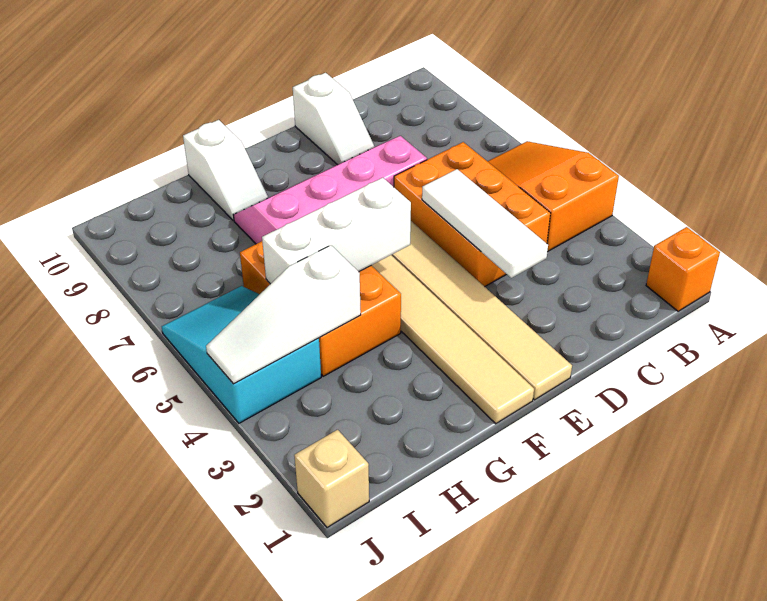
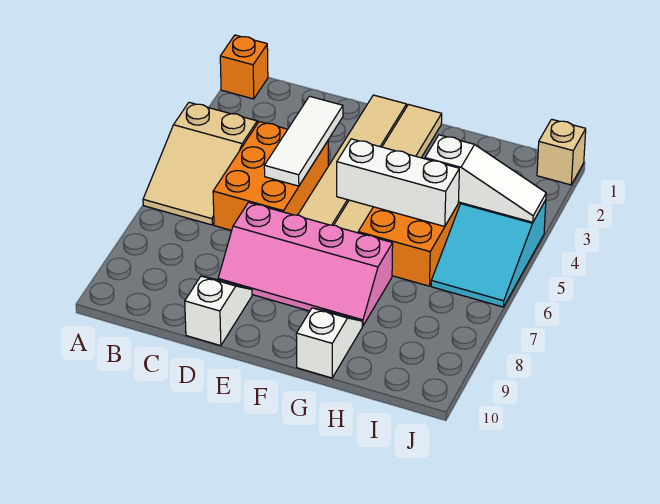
orange slope A4:B6 level 1 top 4 -> tan slope A4:B6 level 1 top 4

